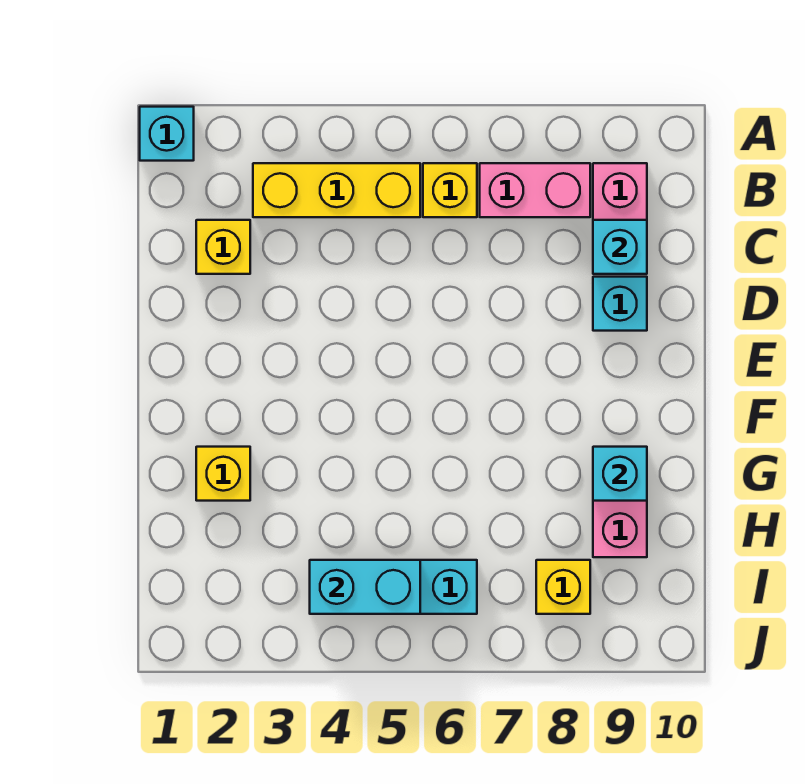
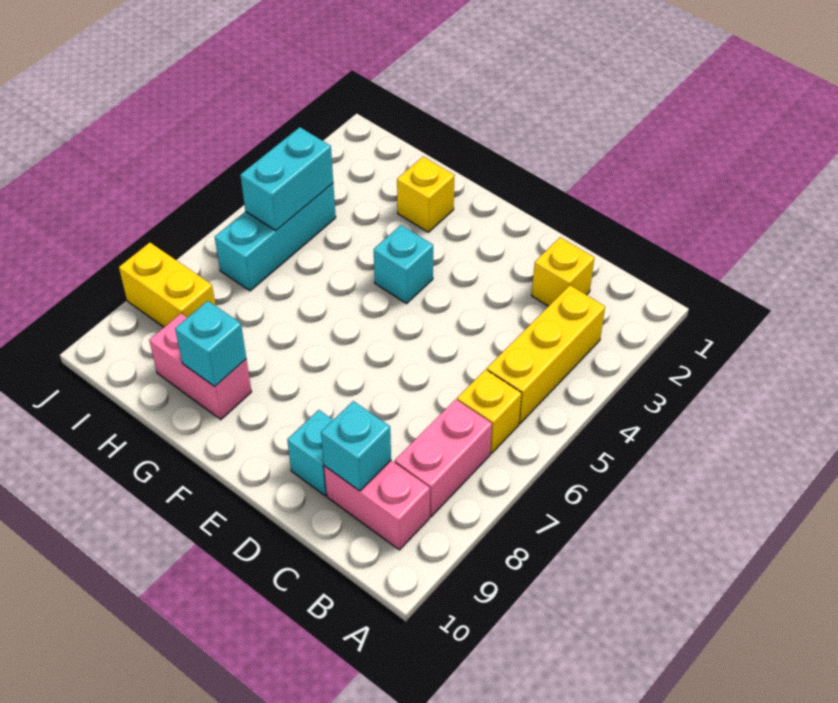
cyan brick A1 level 1 -> cyan brick F4 level 1
yellow brick I8 level 1 -> yellow brick I8:J8 level 1

